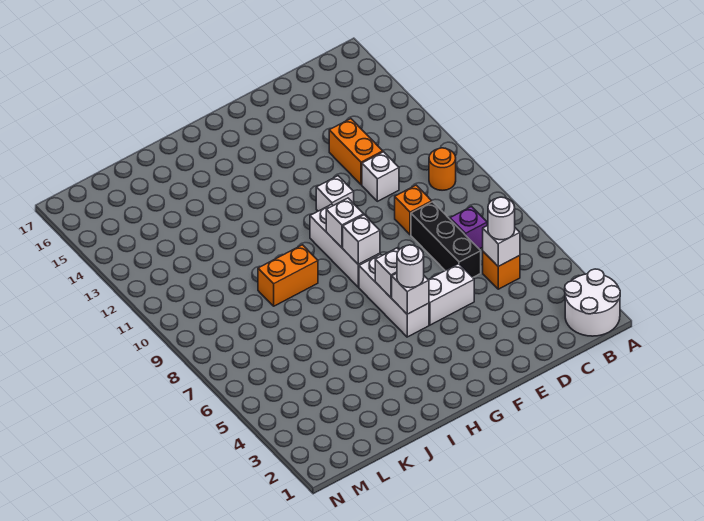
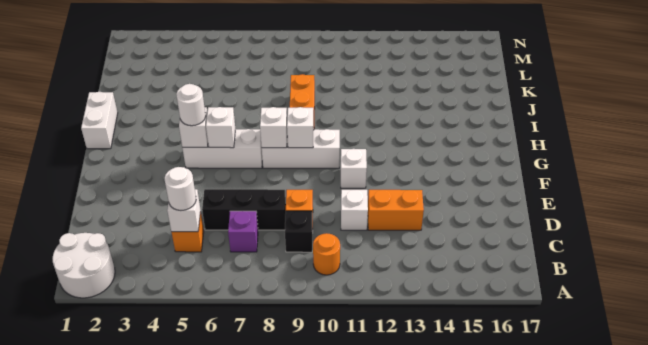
none -> black brick C9 level 1
white brick E5:F5 level 1 -> white brick H1:I1 level 1

